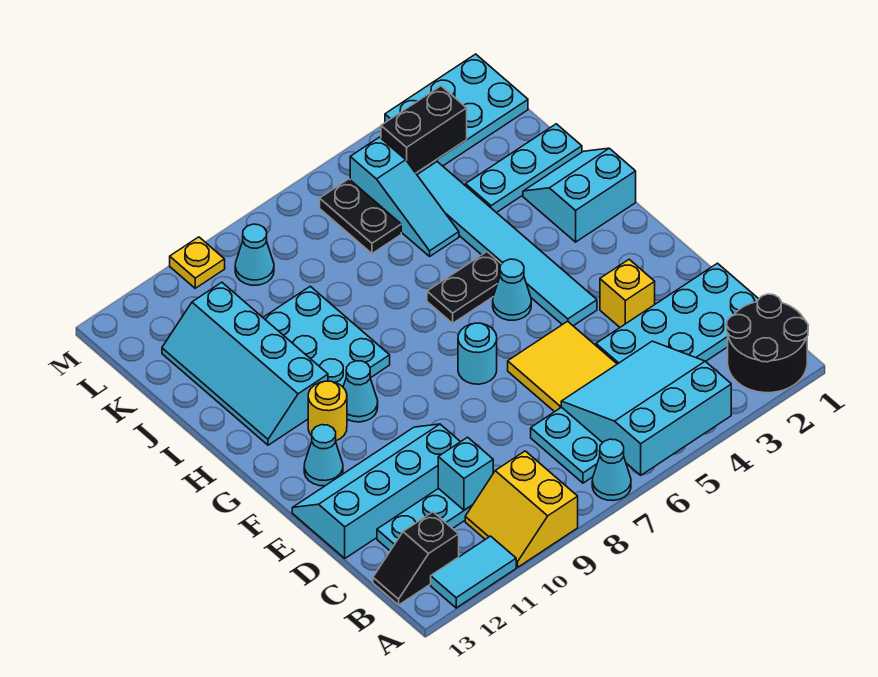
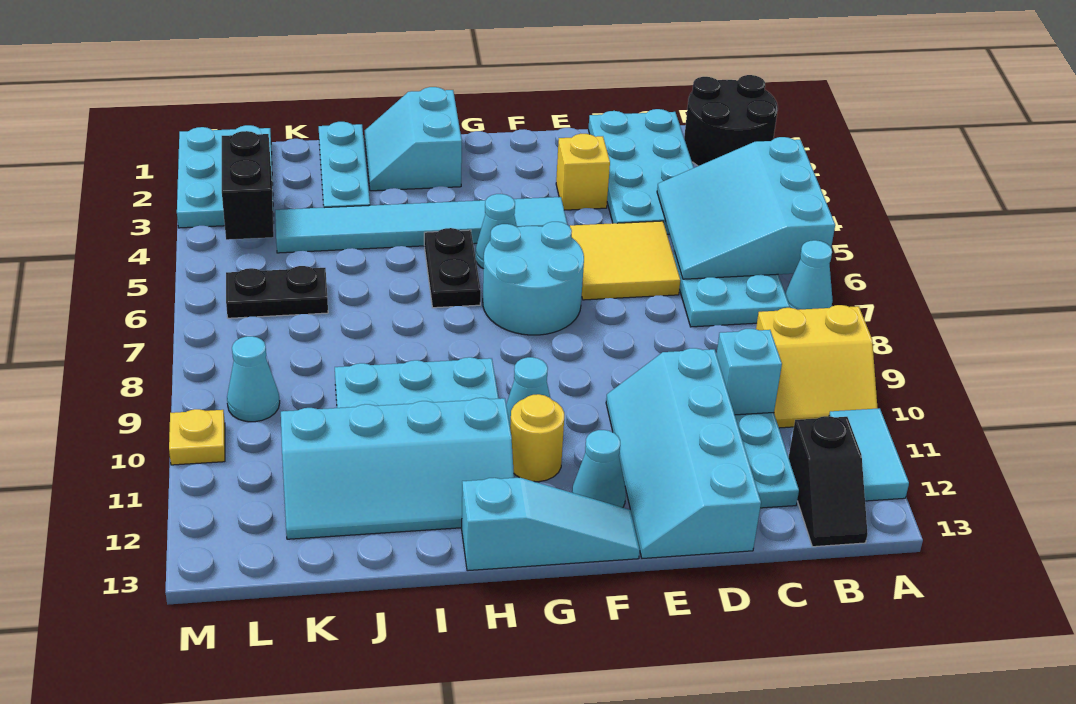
cyan round brick F7 level 1 -> cyan round brick F6:G7 level 1
cyan slope J5:L5 level 1 top L -> cyan slope F13:H13 level 1 top H

